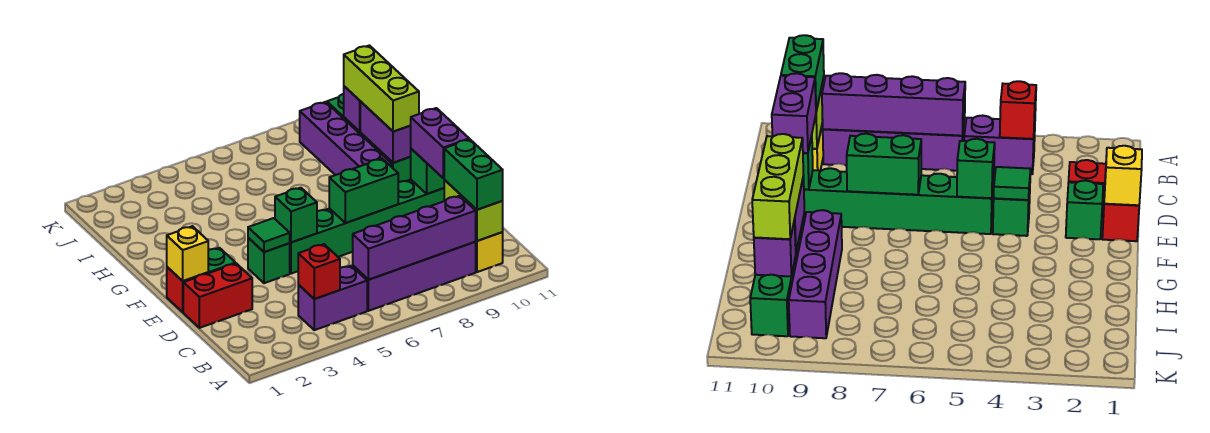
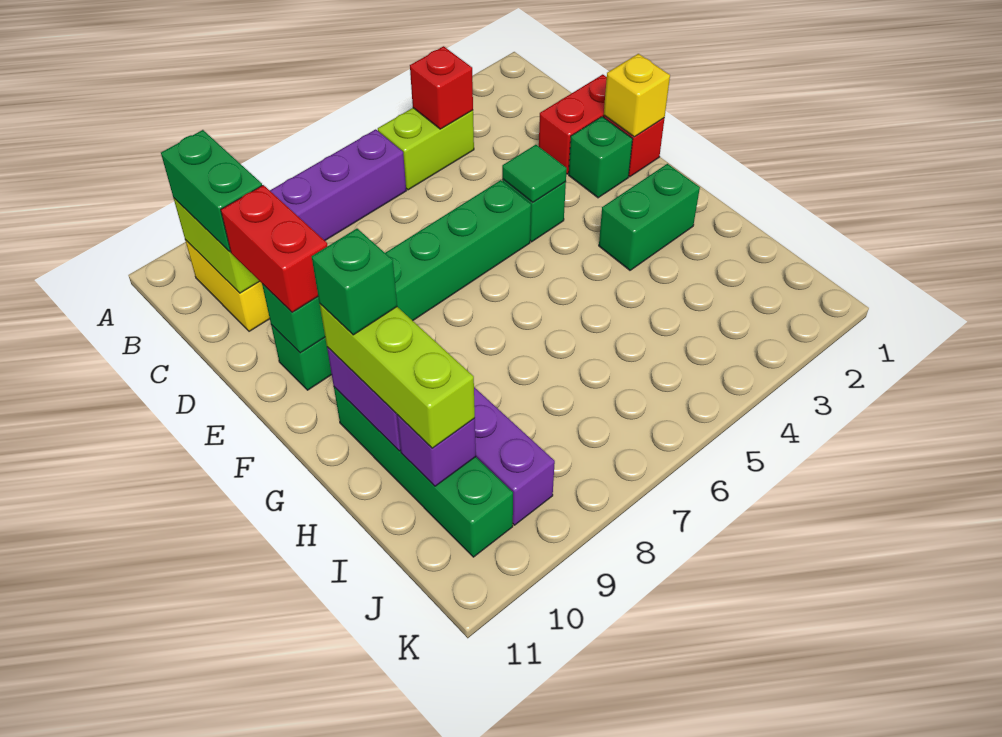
purple brick B4:B5 level 1 -> lime brick B4:B5 level 1
purple brick B6:B9 level 2 -> none
purple brick D10:E10 level 3 -> red brick D10:E10 level 3
green brick E5 level 2 -> green brick G10 level 4
green brick E7:E8 level 2 -> green brick G2:G3 level 1

